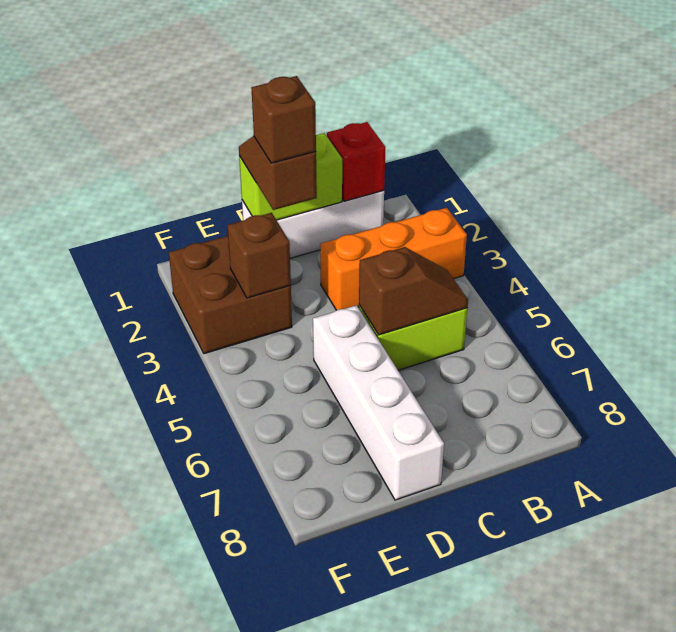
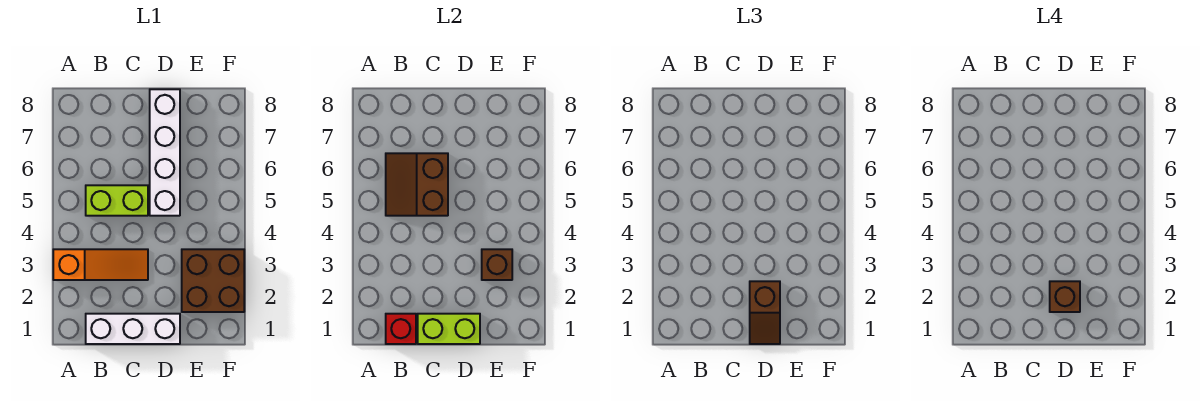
orange brick A3:C3 level 1 -> orange slope A3:C3 level 1 top A
brown slope B5:C5 level 2 top C -> brown slope B5:C6 level 2 top C

